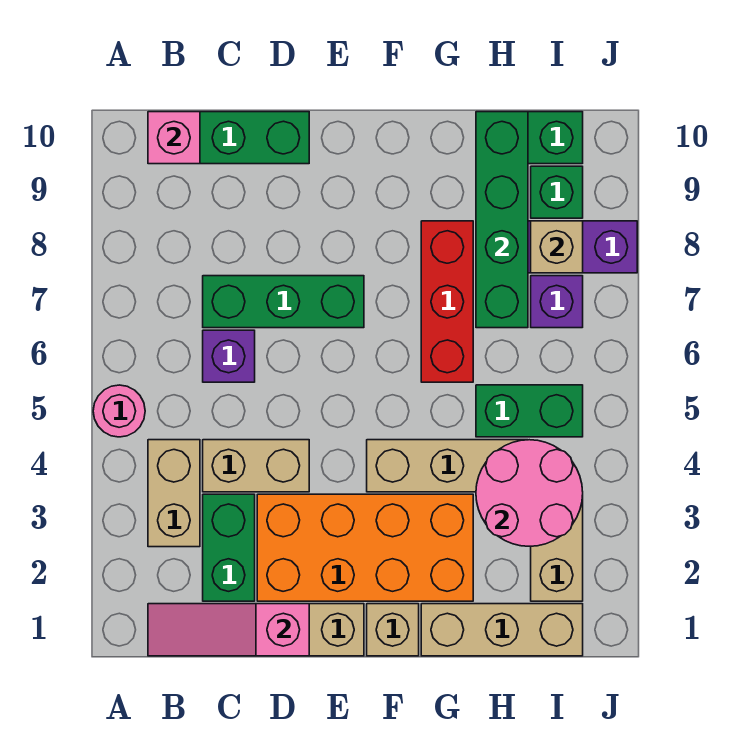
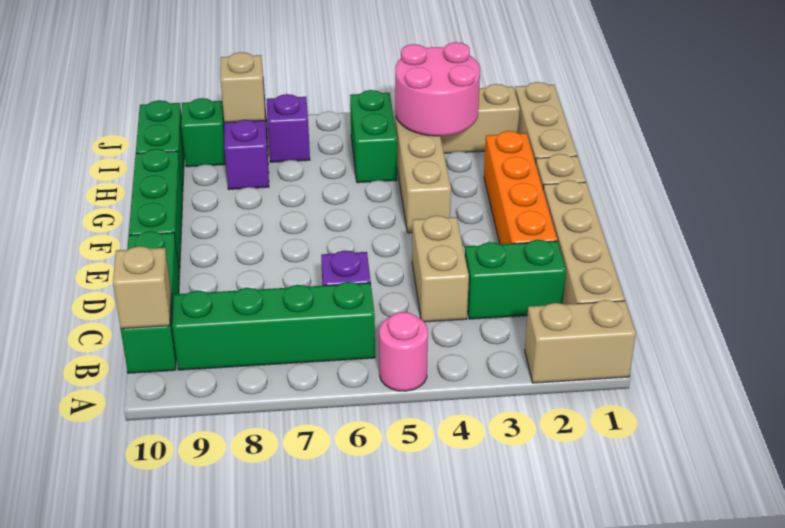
pink slope B1:D1 level 2 top D -> none
tan brick B3:B4 level 1 -> tan brick A1:A2 level 1
pink brick B10 level 2 -> tan brick B10 level 2
green brick C7:E7 level 1 -> green brick E10:G10 level 1
orange brick D2:G3 level 1 -> orange brick D2:G2 level 1
red brick G6:G8 level 1 -> none
green brick H7:H10 level 2 -> green brick B6:B9 level 1

